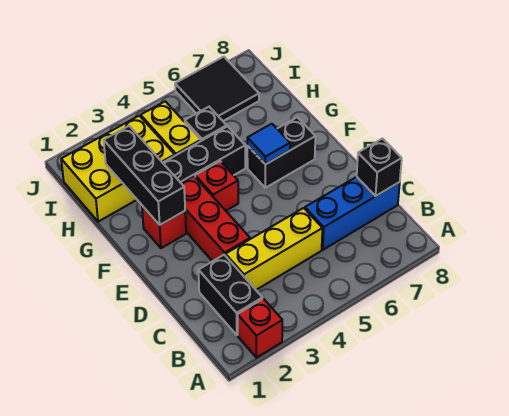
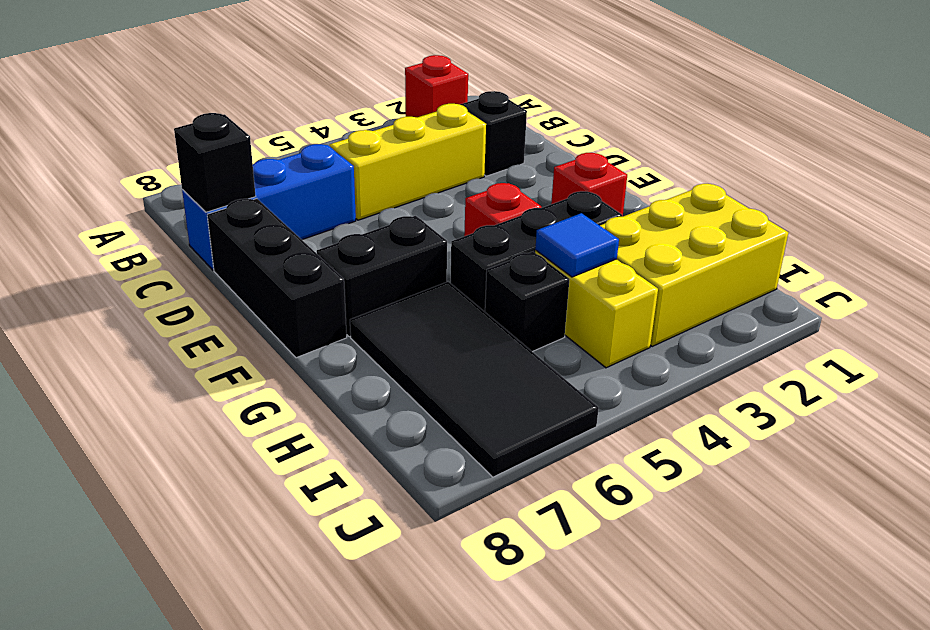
black brick B2:C2 level 1 -> black brick C2 level 1
red brick D3:F3 level 1 -> none
black brick F2:H2 level 2 -> black brick D8:F8 level 1
blue tile F6 level 2 -> blue tile H4 level 2
black tile I6:J7 level 1 -> black tile G6:J7 level 1

